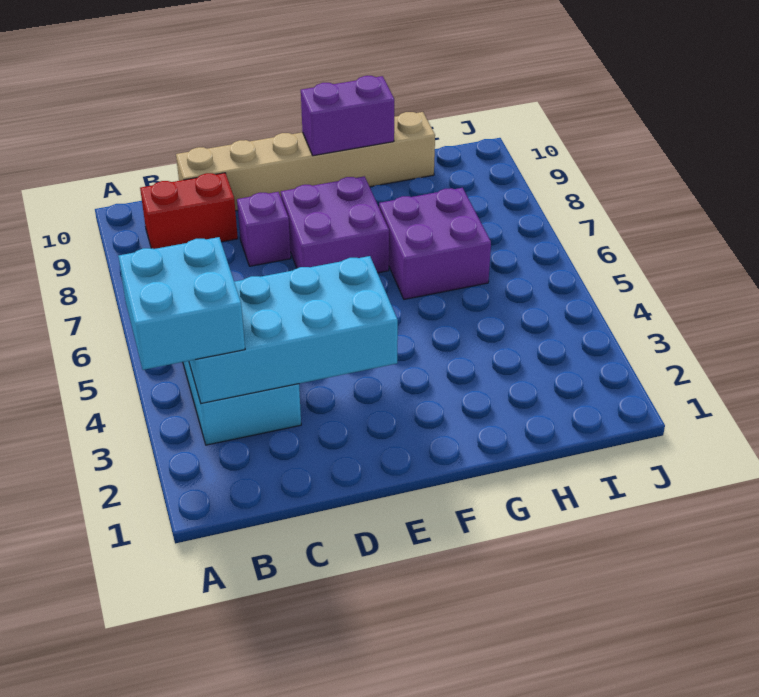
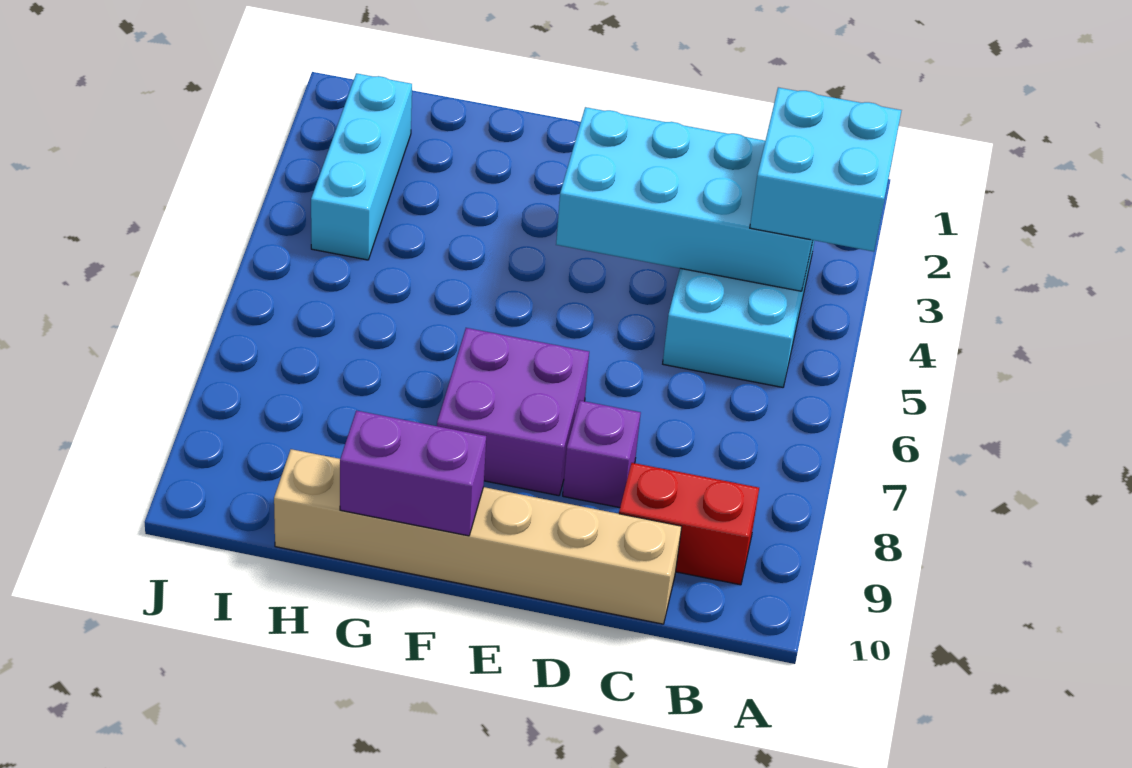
purple brick G6:H7 level 1 -> none
none -> cyan brick I2:I4 level 1

